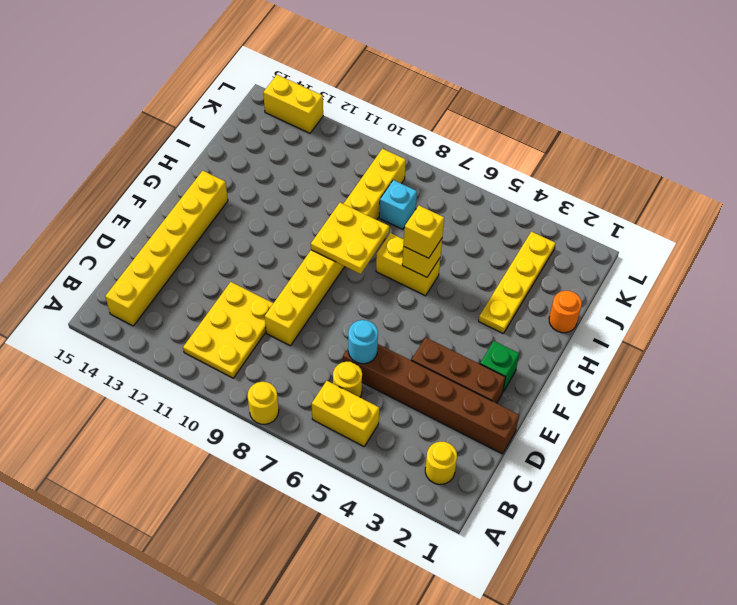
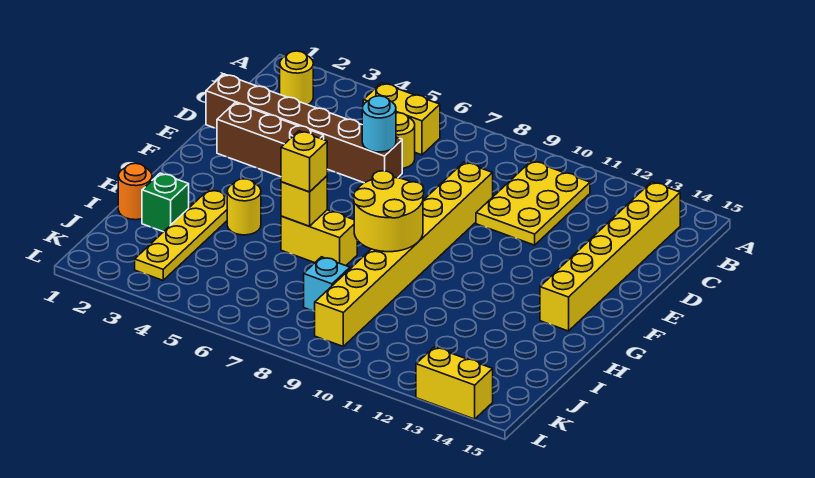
yellow round brick A8 level 1 -> yellow round brick H4 level 1
green brick F2 level 1 -> green brick I2 level 1
yellow plate G8:H9 level 2 -> yellow round brick G8:H9 level 2

